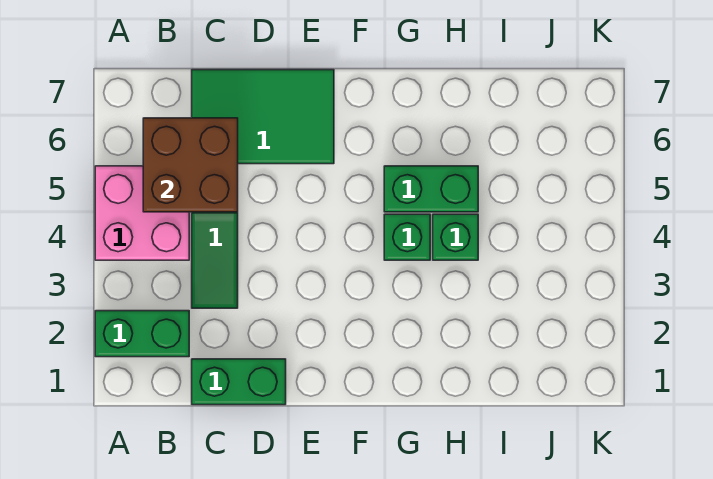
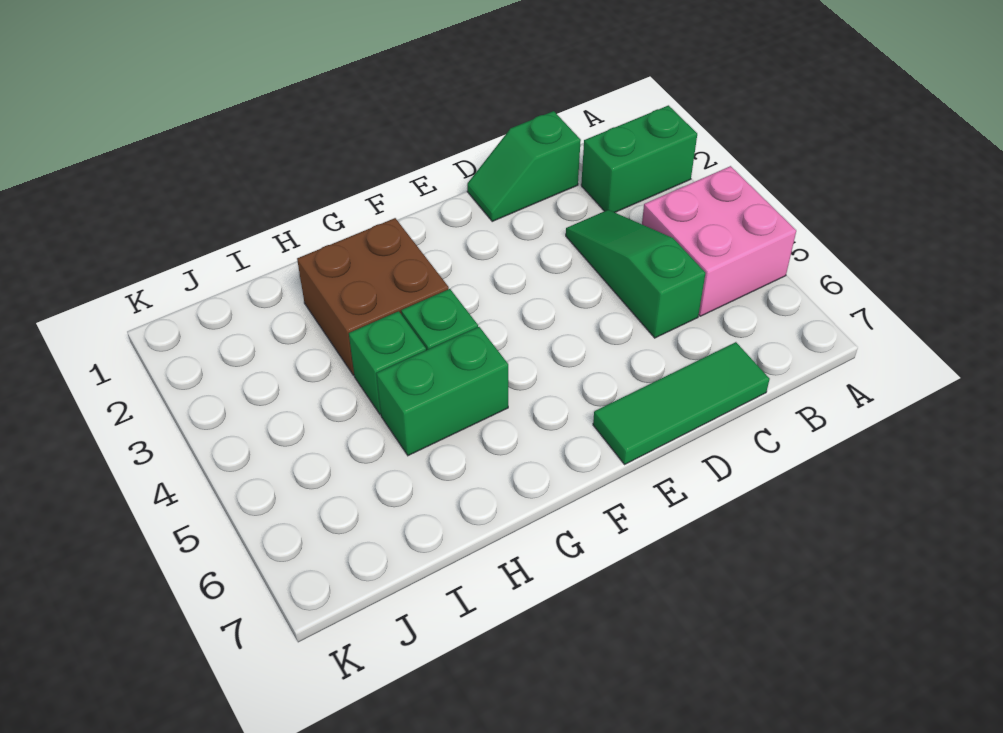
brown brick B5:C6 level 2 -> brown brick G2:H3 level 1
green brick C1:D1 level 1 -> green slope C1:D1 level 1 top C
green tile C6:E7 level 1 -> green tile C7:E7 level 1

